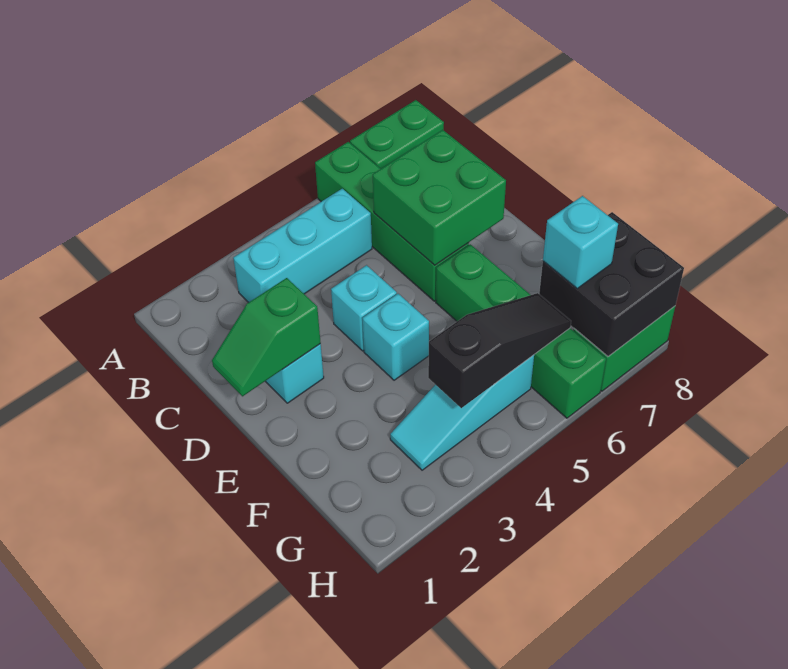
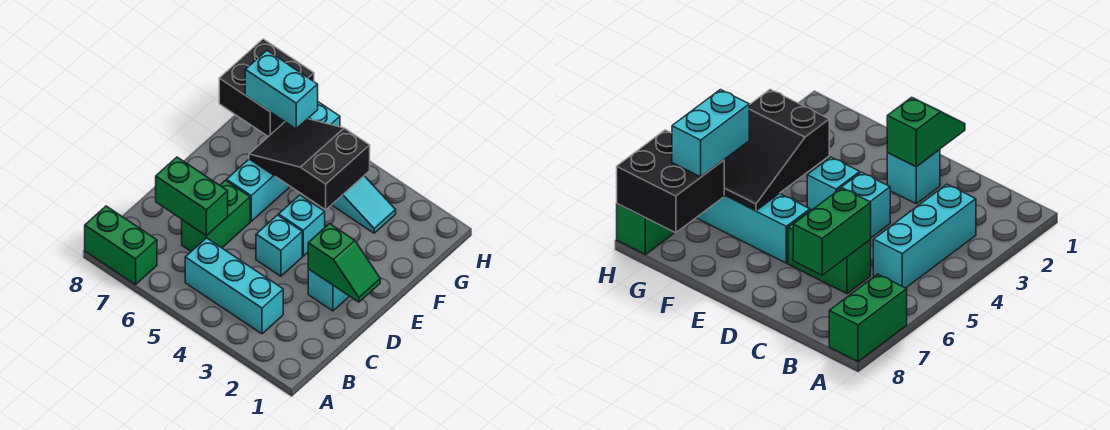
green brick A6:D6 level 1 -> green brick C6:D6 level 1
green brick C6:D7 level 2 -> green brick C6:C7 level 2
green brick E6:H6 level 1 -> cyan brick E6:H6 level 1
black slope G4:G6 level 2 top 4 -> black slope F4:G6 level 2 top 4
cyan brick G7 level 3 -> cyan brick G6:G7 level 3

